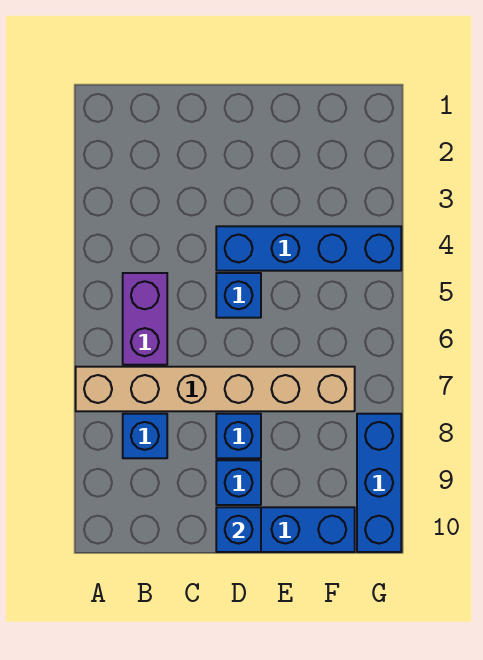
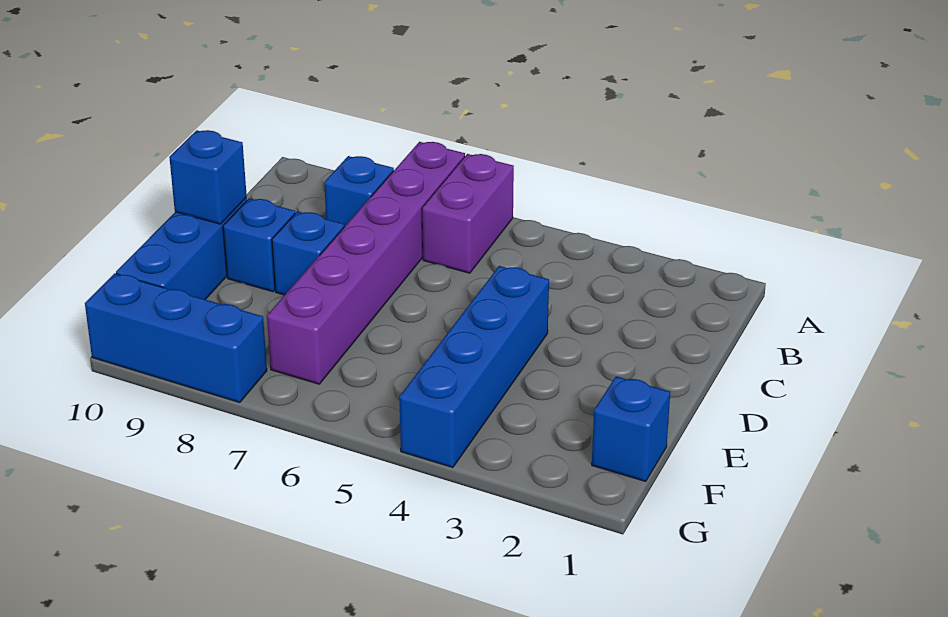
tan brick A7:F7 level 1 -> purple brick A7:F7 level 1
purple brick B5:B6 level 1 -> purple brick A6:B6 level 1
blue brick D5 level 1 -> blue brick F1 level 1

